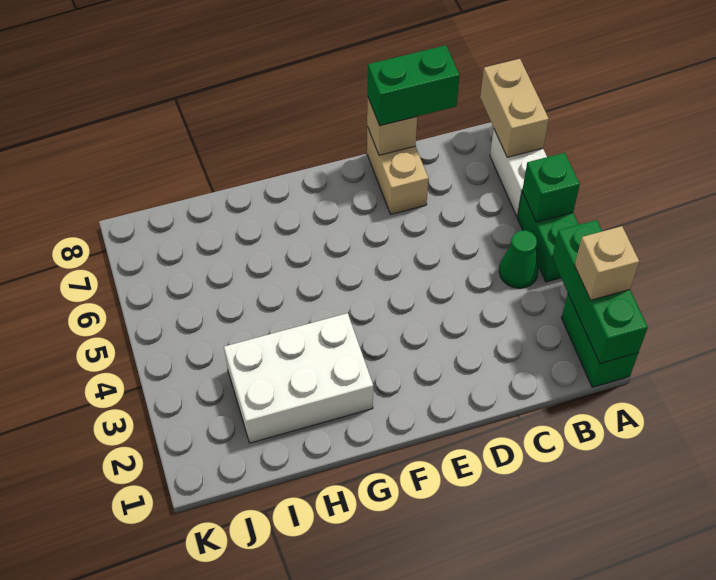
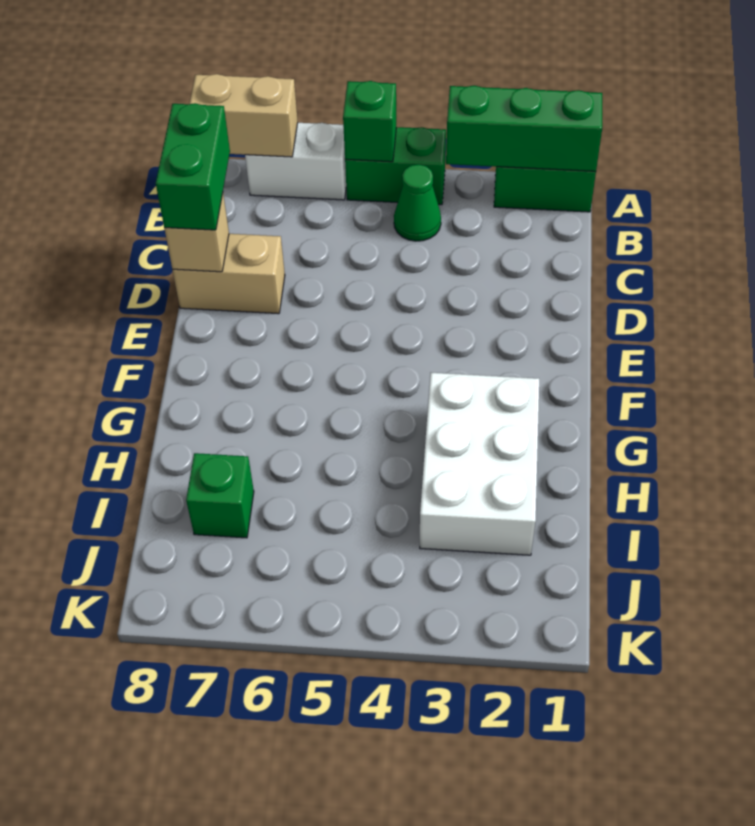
tan brick A2 level 3 -> none
none -> green brick I7 level 1

